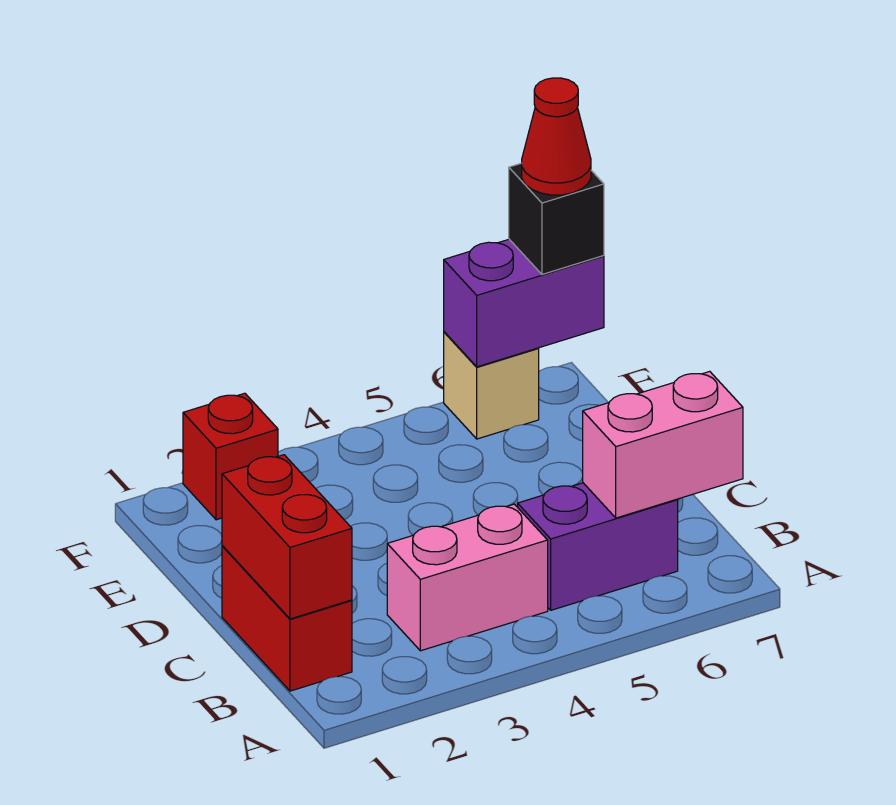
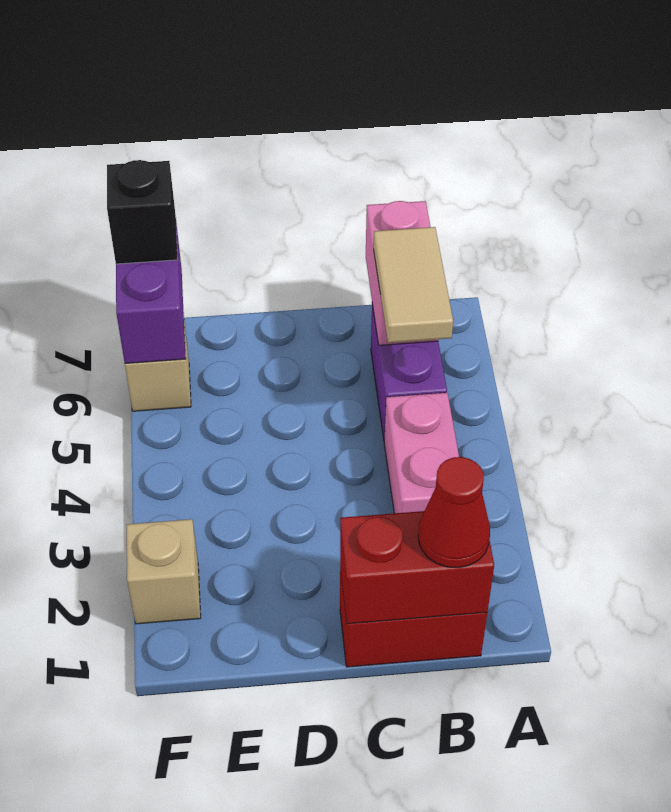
none -> tan tile B5:B6 level 3
red brick F2 level 1 -> tan brick F2 level 1
red cone F7 level 4 -> red cone B1 level 3

